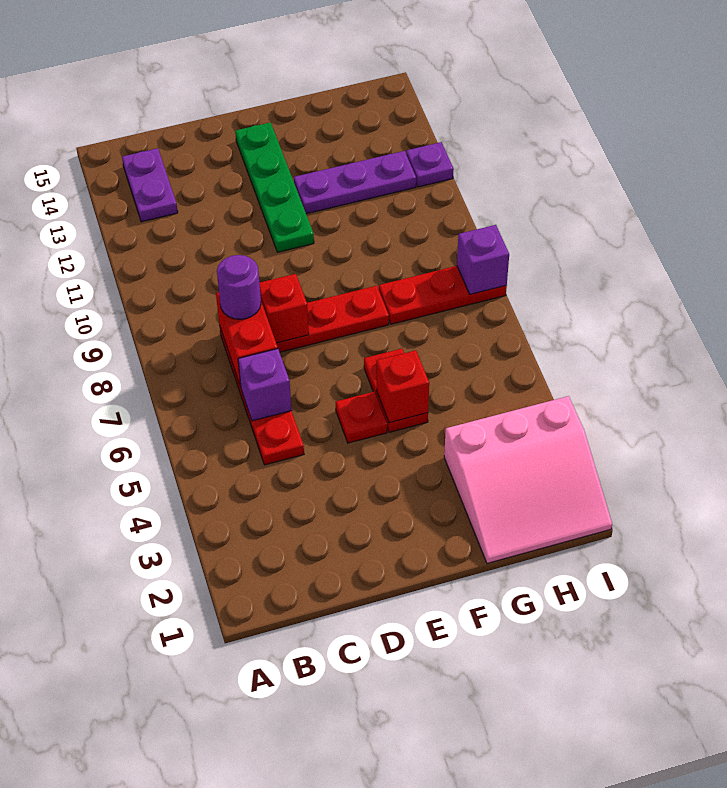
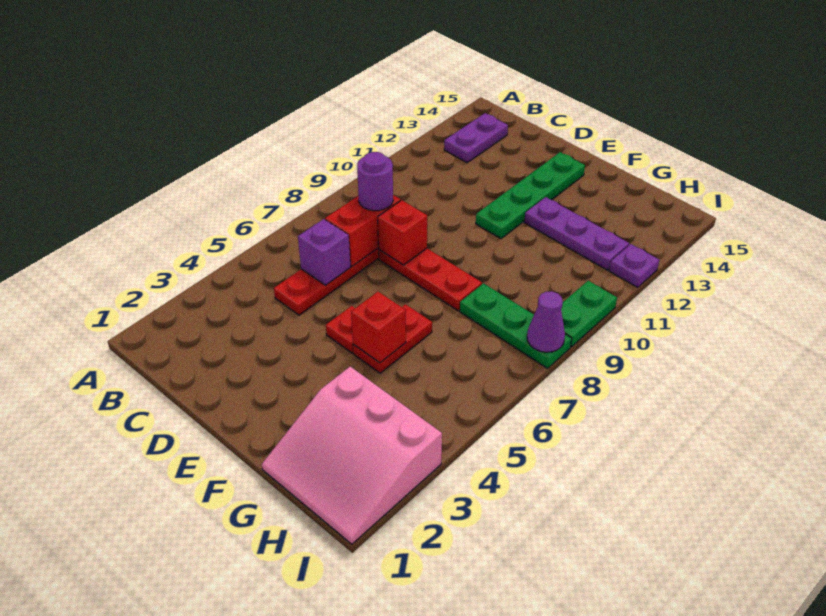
red plate G8:I8 level 1 -> green plate G8:I8 level 1
purple brick I8 level 2 -> purple cone I8 level 2
none -> green plate I9:I10 level 1

